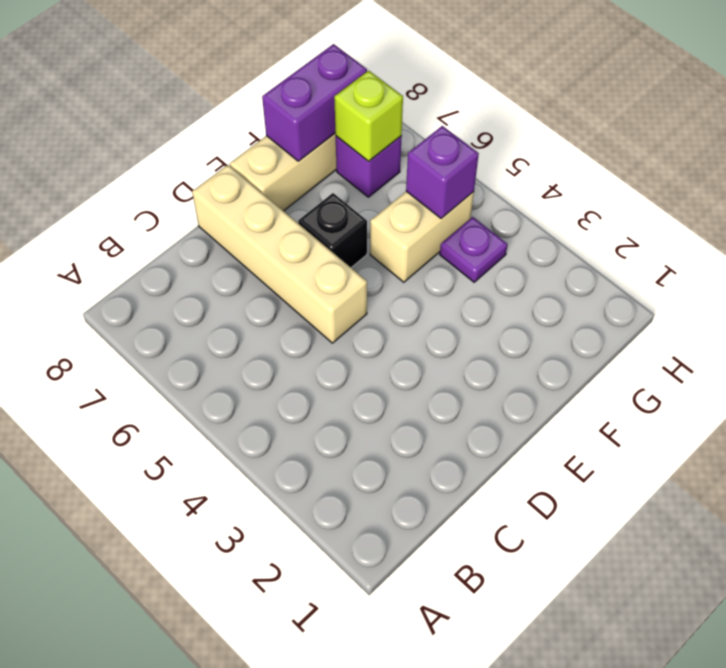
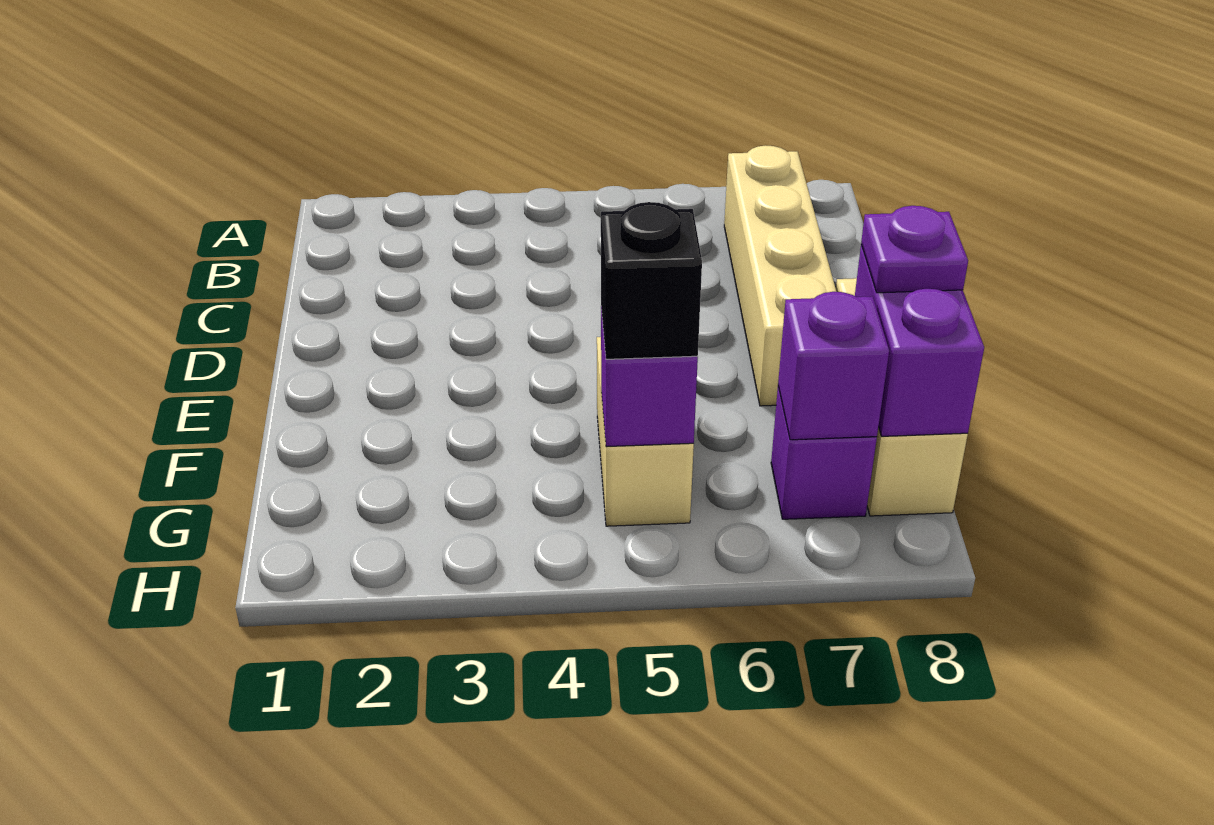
tan brick D5:D8 level 1 -> tan brick B7:E7 level 1
black brick E6 level 1 -> black brick G5 level 3
purple plate G4 level 1 -> purple plate F8 level 3
lime brick G7 level 2 -> purple brick G7 level 2

